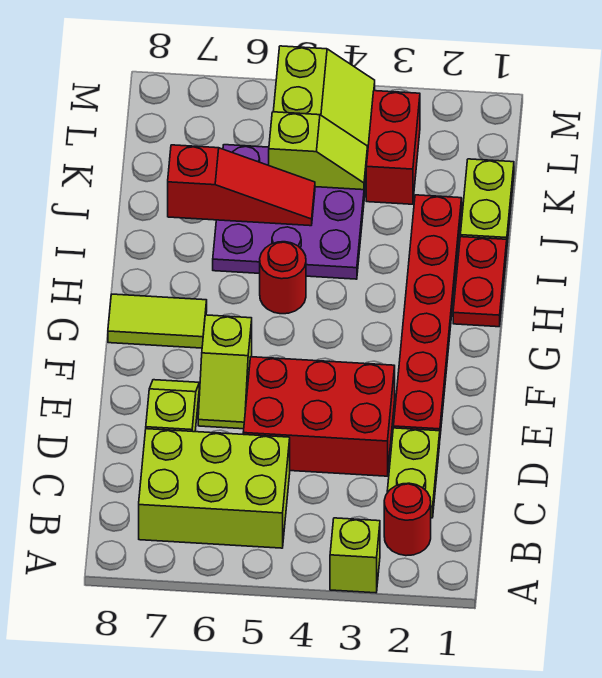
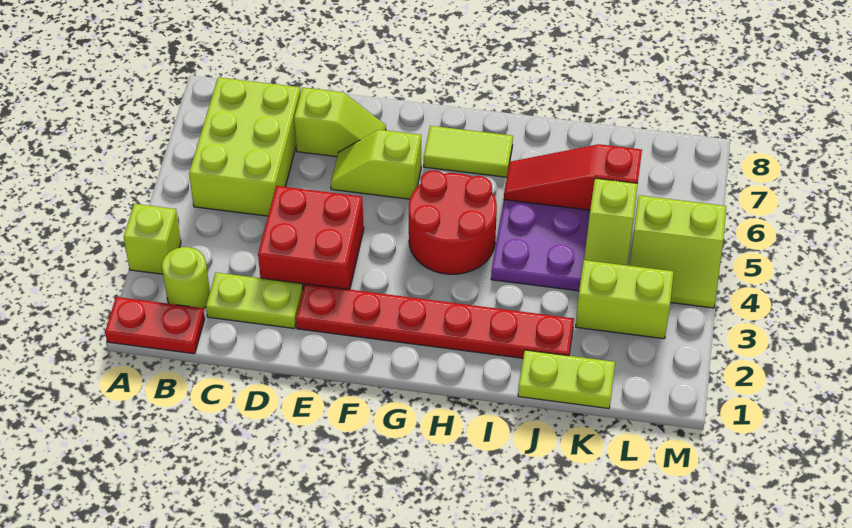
red round brick B2 level 1 -> lime round brick B2 level 1
red brick D3:E5 level 1 -> red brick D3:E4 level 1
lime tile G7:G8 level 1 -> lime tile G7:H7 level 1
red plate H1:I1 level 1 -> red plate A1:B1 level 1
red round brick H5 level 1 -> red round brick G4:H5 level 1
red slope J5:J7 level 2 top 7 -> red slope I6:K6 level 2 top K
red brick K3:L3 level 1 -> lime brick K3:L3 level 1

